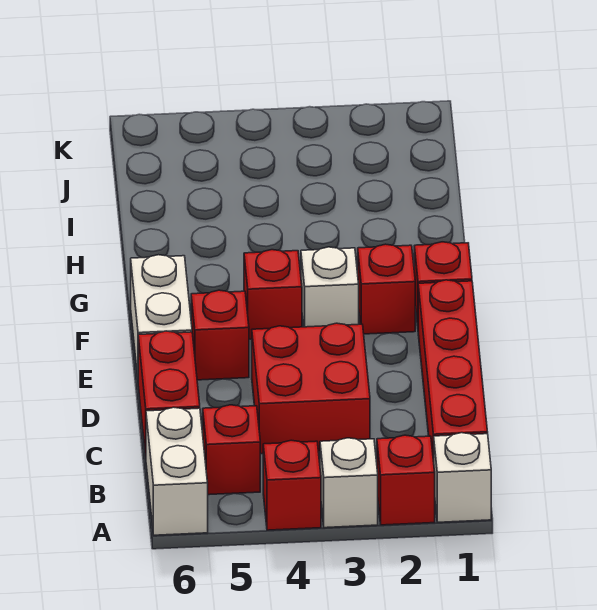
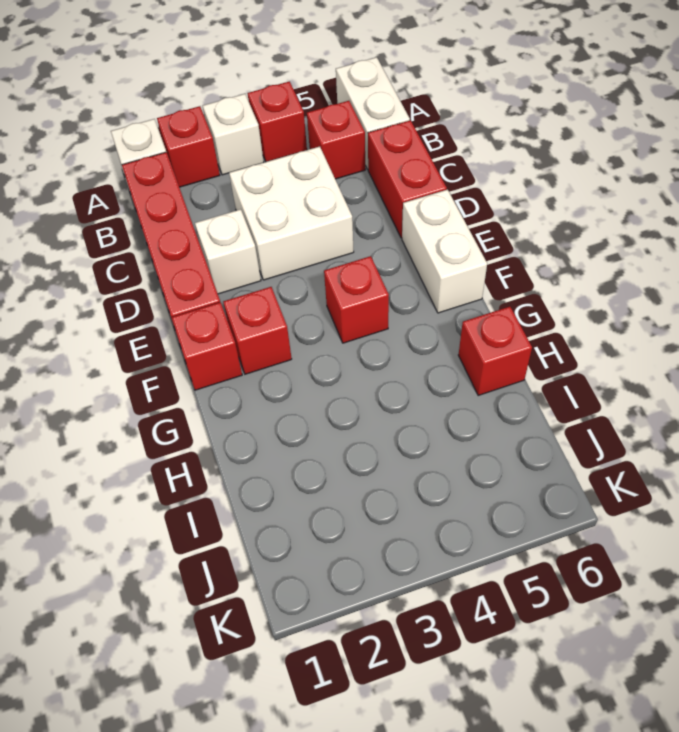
red brick C3:D4 level 1 -> white brick C3:D4 level 1
red brick E5 level 1 -> red brick H6 level 1
white brick F3 level 1 -> white brick D2 level 1

